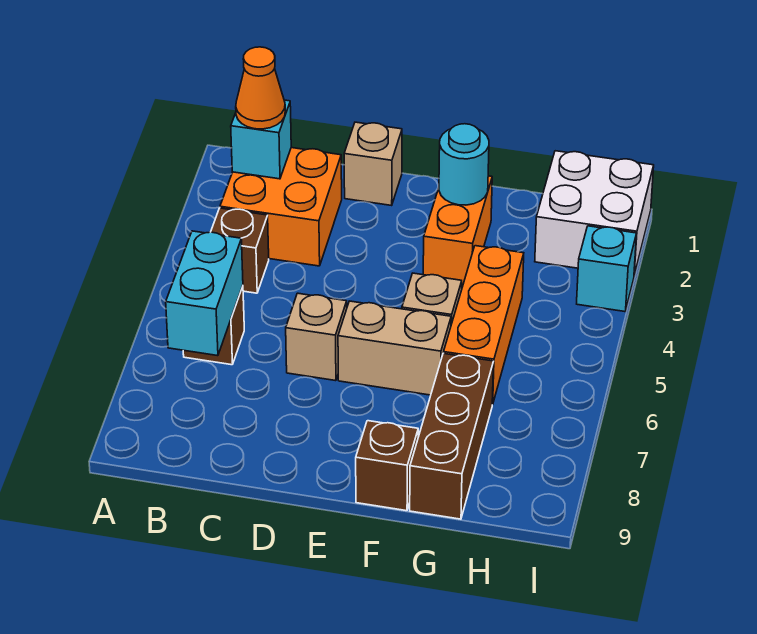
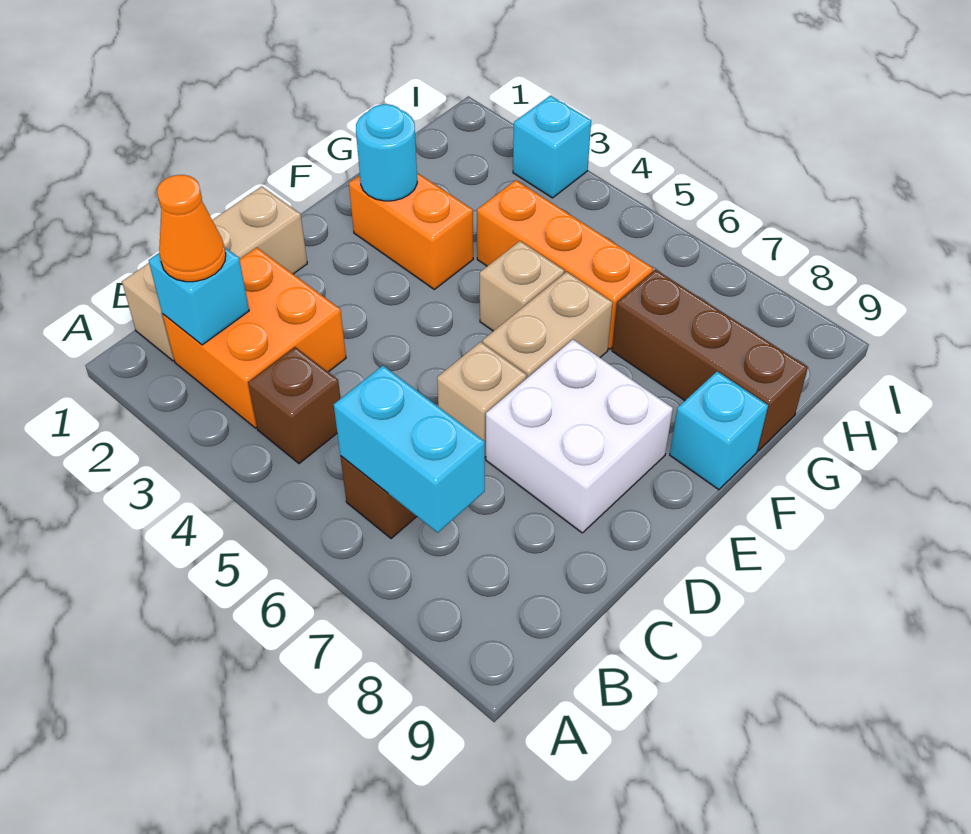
tan brick D1 level 1 -> tan brick B1:D1 level 1
brown brick F9 level 1 -> cyan brick F9 level 1
white brick H1:I2 level 1 -> white brick D7:E8 level 1

